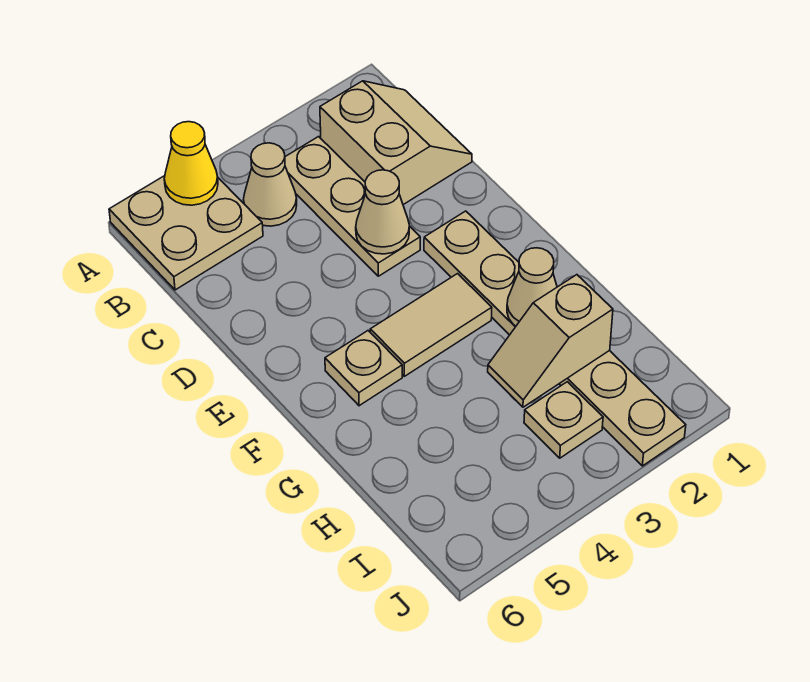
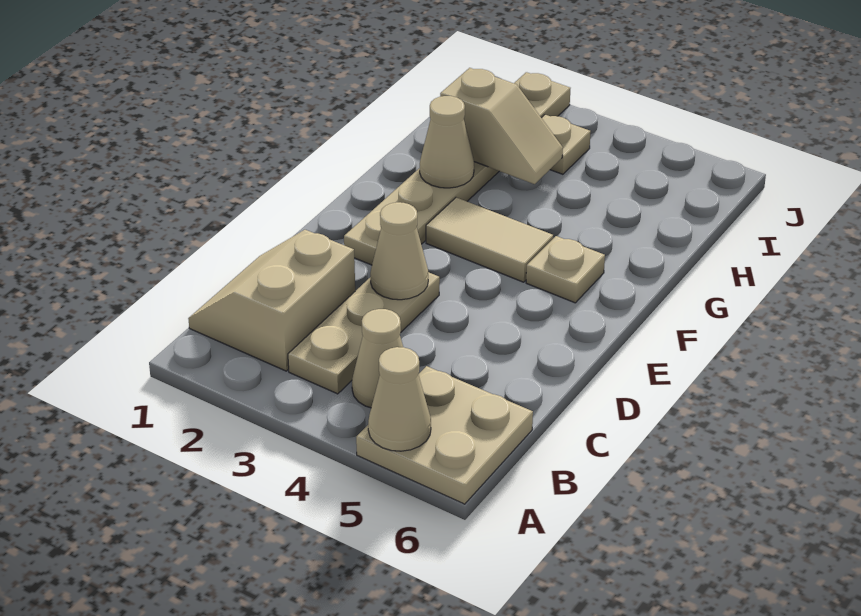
yellow cone A5 level 2 -> tan cone A5 level 2

